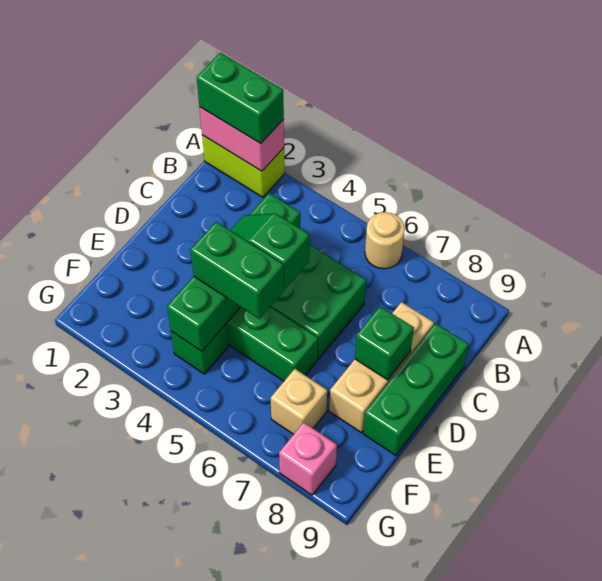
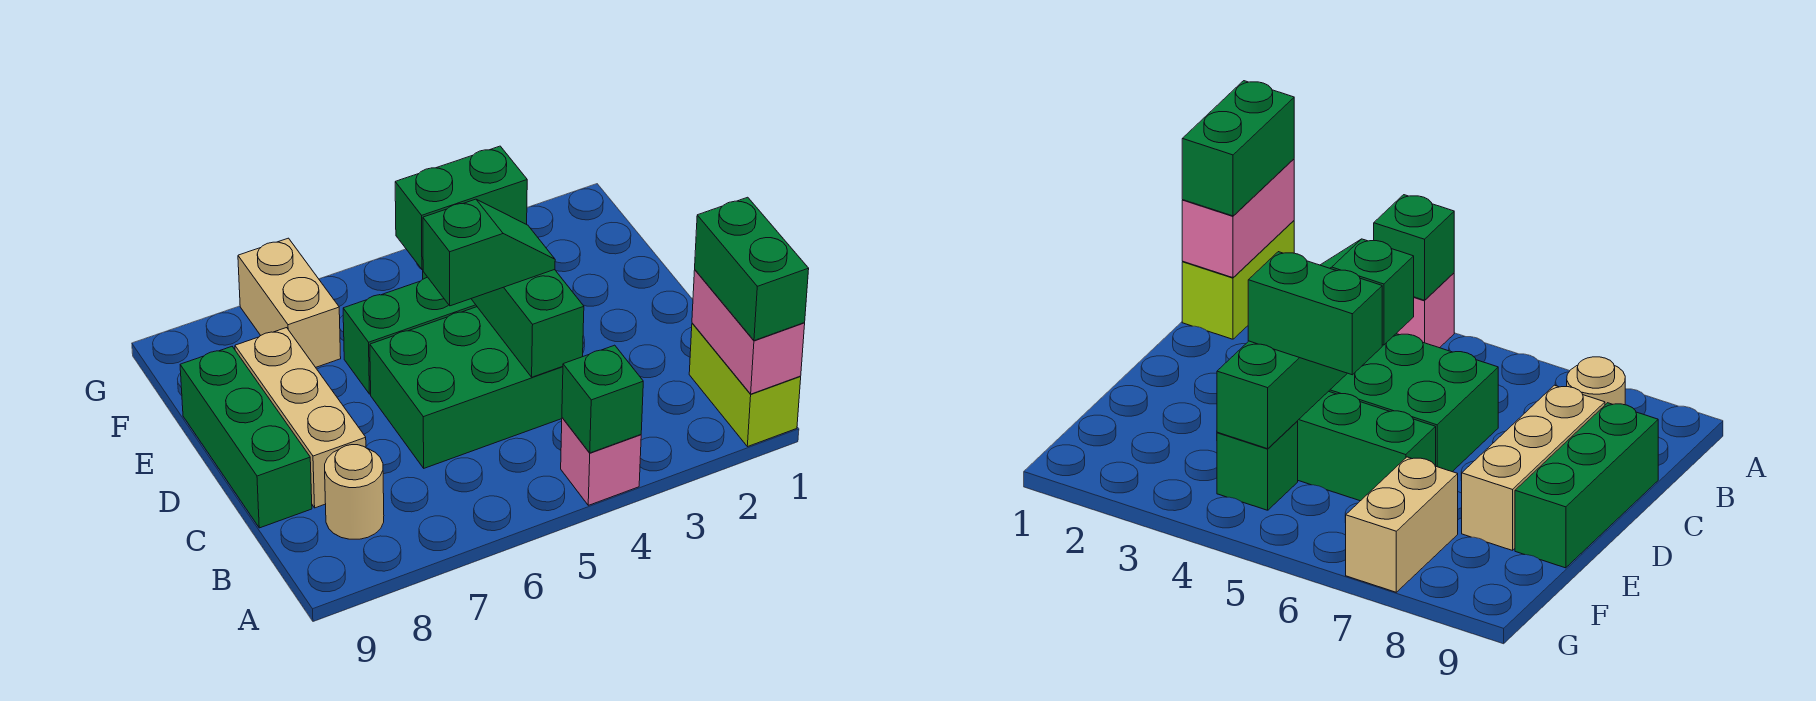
lime brick A1:A2 level 1 -> lime brick A1:B1 level 1
pink brick A1:A2 level 2 -> pink brick A1:B1 level 2
green brick A1:A2 level 3 -> green brick A1:B1 level 3
tan round brick A6 level 1 -> tan round brick B8 level 1
green brick D8 level 2 -> green brick A4 level 2
tan brick F7 level 1 -> tan brick F7:G7 level 1
pink brick G8 level 1 -> pink brick A4 level 1

